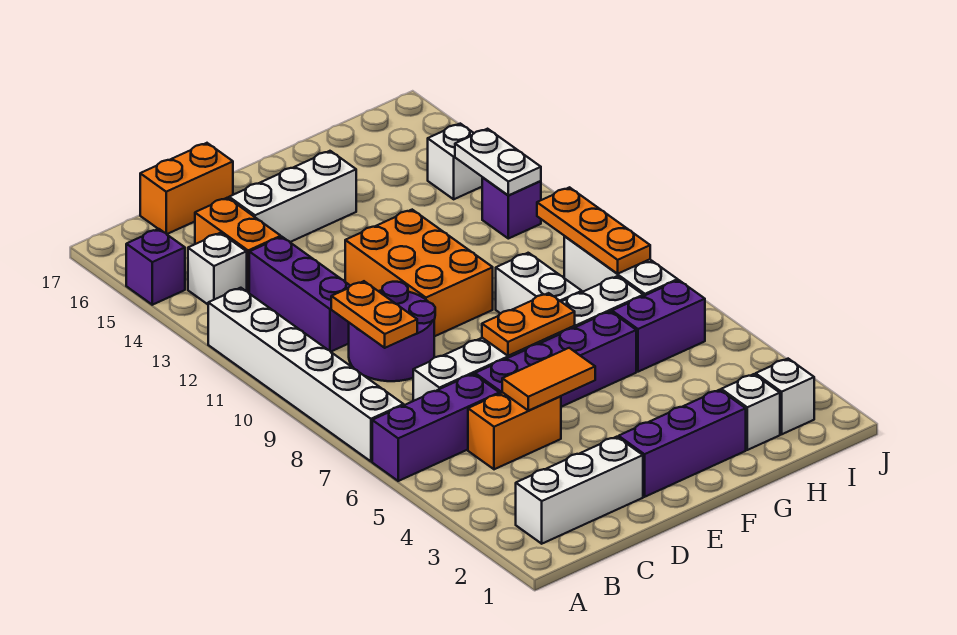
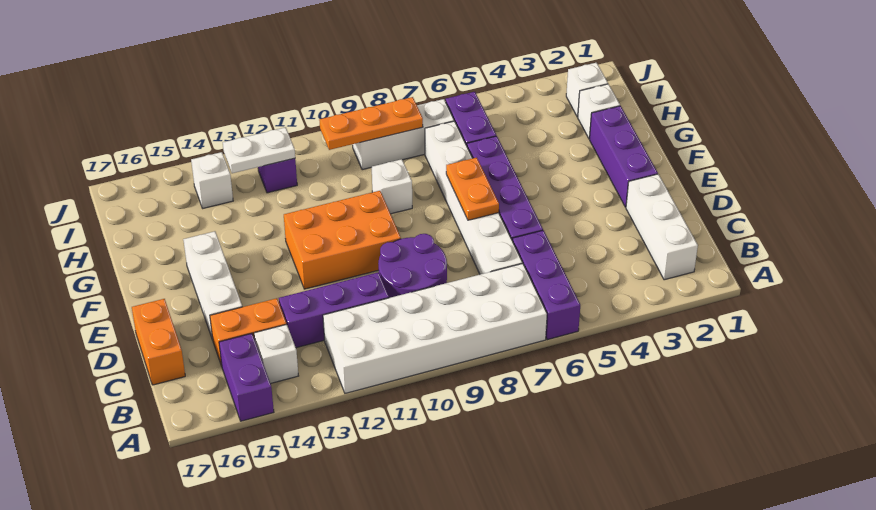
white brick A7:A12 level 1 -> white brick A7:B12 level 1
purple brick A15 level 1 -> purple brick A15:B15 level 1
orange brick C5:D5 level 1 -> none
orange plate C9:C10 level 2 -> none
orange tile D5:E5 level 2 -> none
white brick G8:G9 level 1 -> white brick G9 level 1

